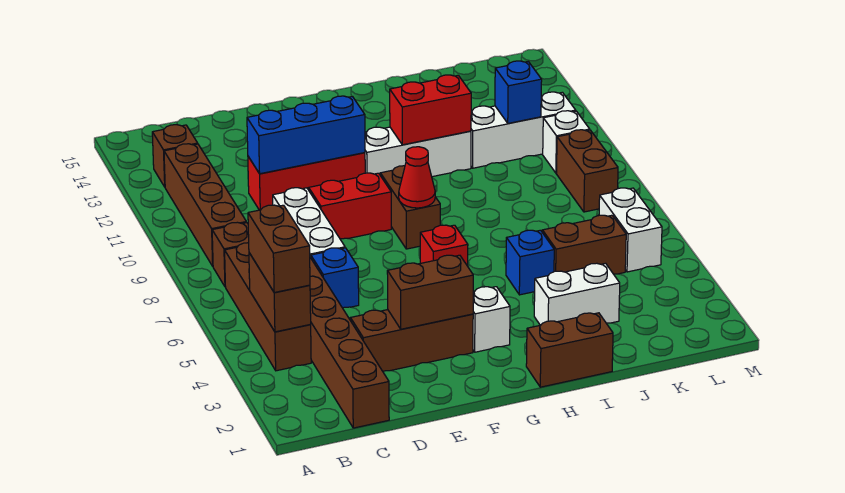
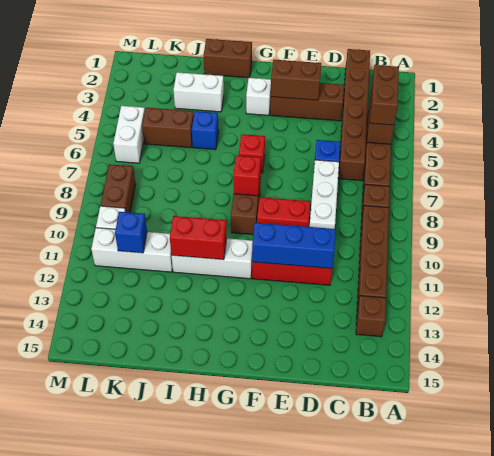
red cone G8 level 2 -> red brick G8 level 2

